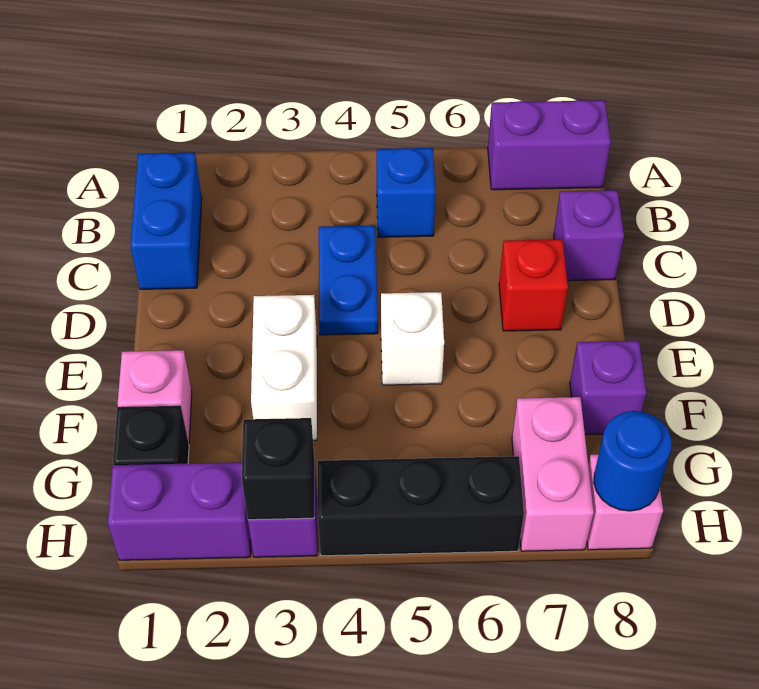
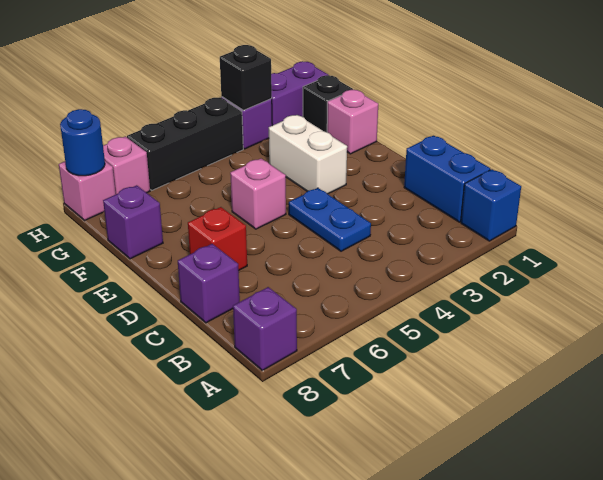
purple brick A7:A8 level 1 -> purple brick A8 level 1
blue brick B5 level 1 -> blue brick A1 level 1
white brick E5 level 1 -> pink brick E5 level 1
pink brick G7:H7 level 1 -> pink brick H7 level 1

